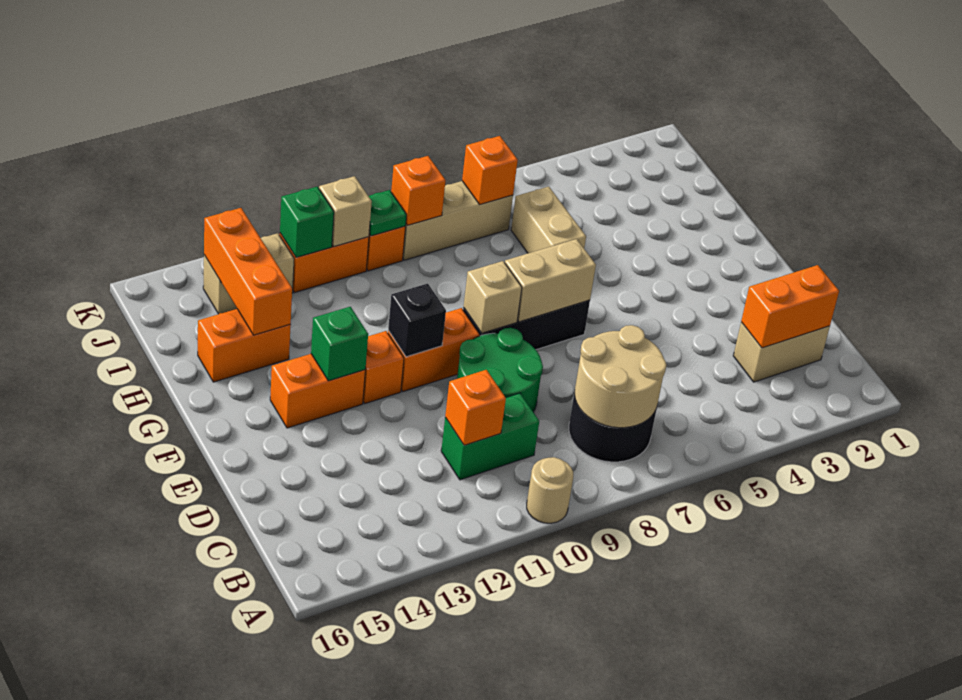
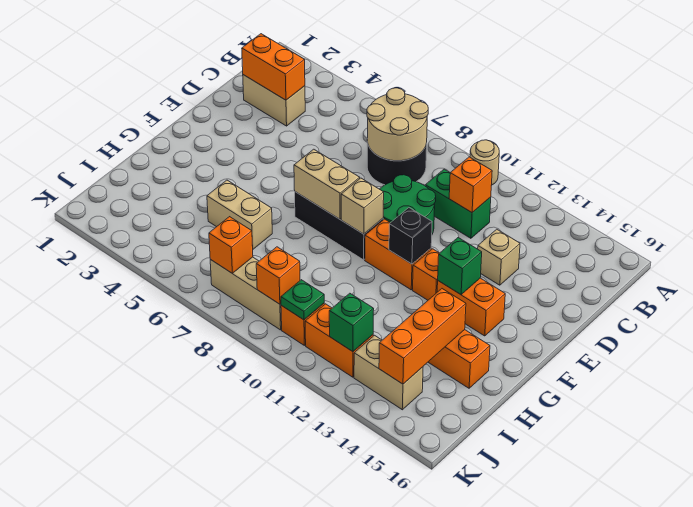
tan brick H6:I6 level 1 -> tan brick H5:H6 level 1
tan brick J11 level 2 -> tan brick D13 level 1

